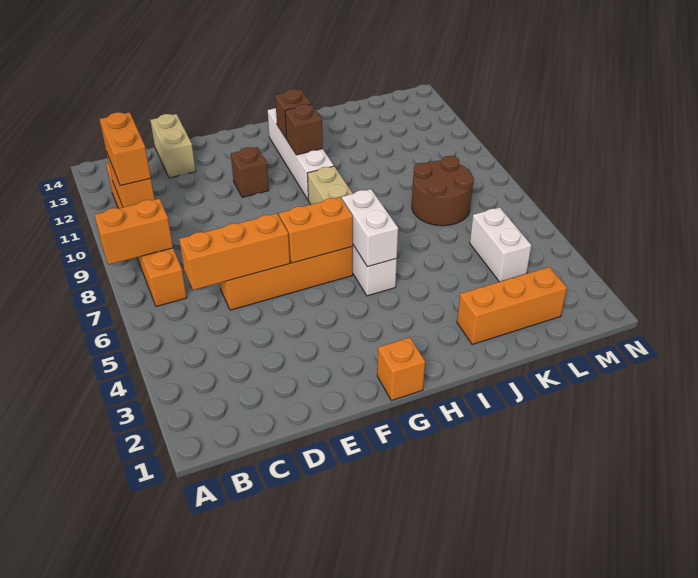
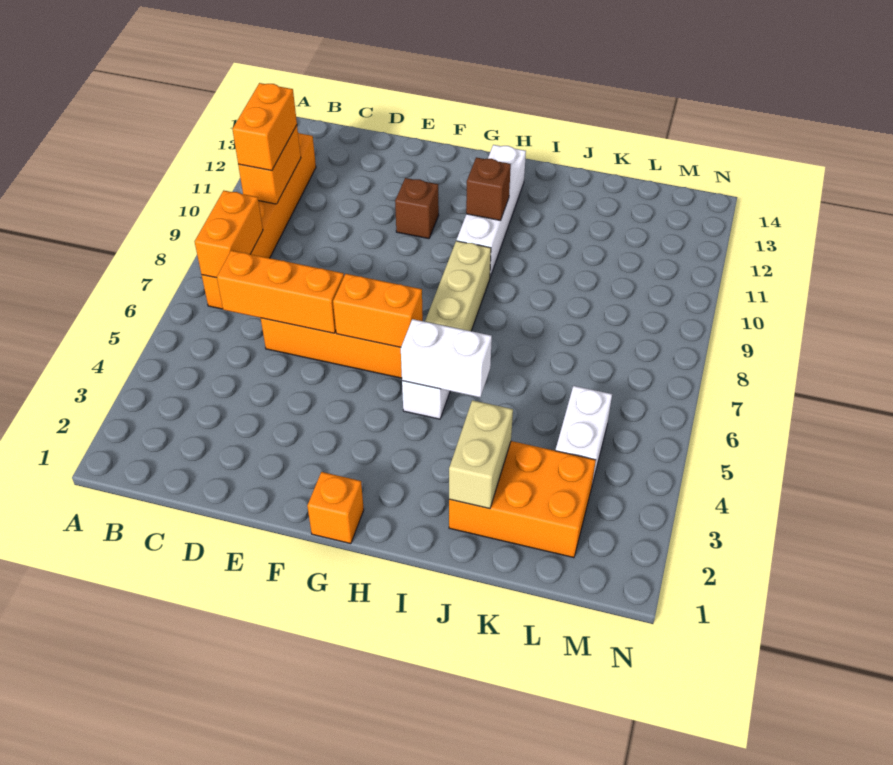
orange brick A8:B8 level 2 -> orange brick B7:B8 level 2
tan brick D13:D14 level 1 -> tan brick J2:J3 level 2
white brick H5:H6 level 2 -> white brick H5:I5 level 2
brown brick H12 level 2 -> none
orange brick J2:L2 level 1 -> orange brick J2:L3 level 1
brown round brick K7:L8 level 1 -> none

